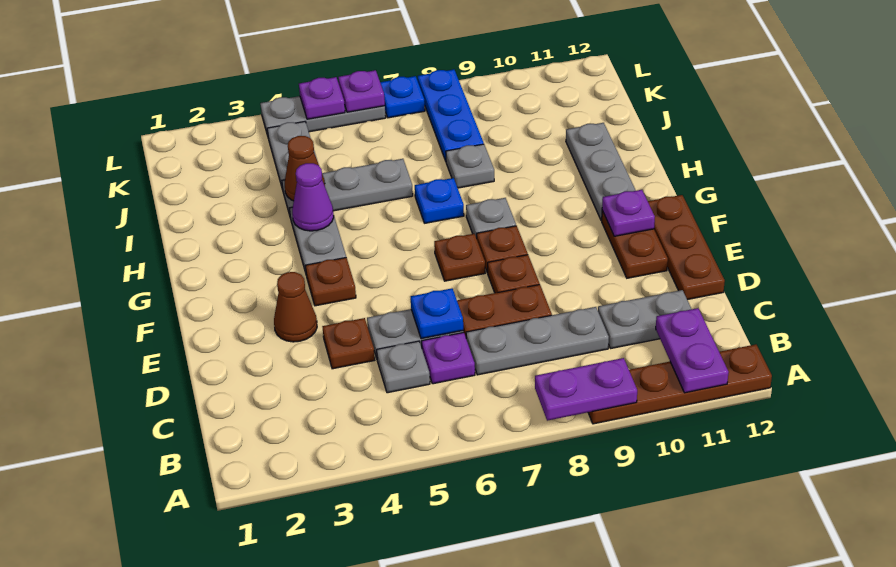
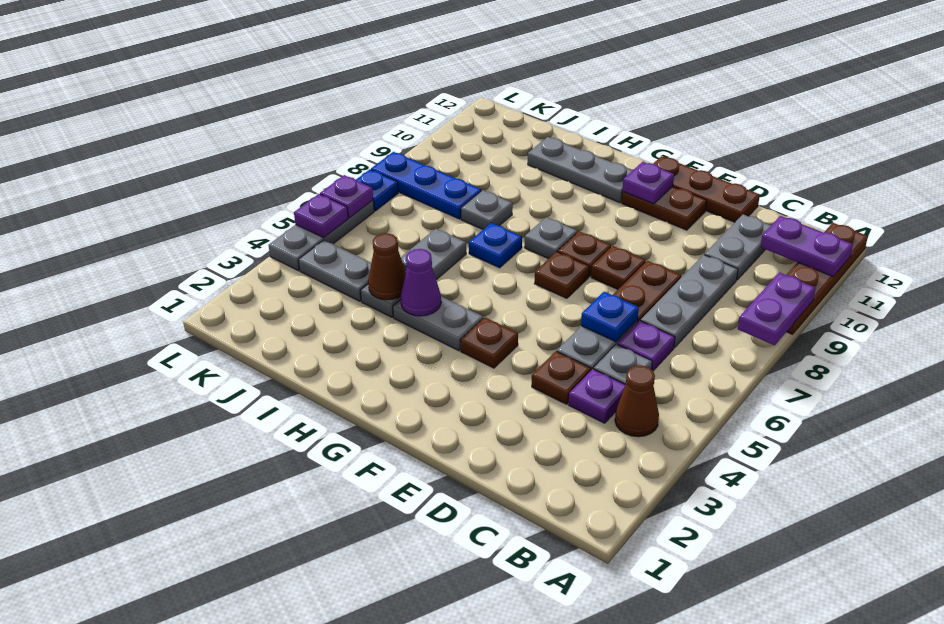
none -> purple plate C4 level 1
brown cone E3 level 1 -> brown cone B4 level 1

